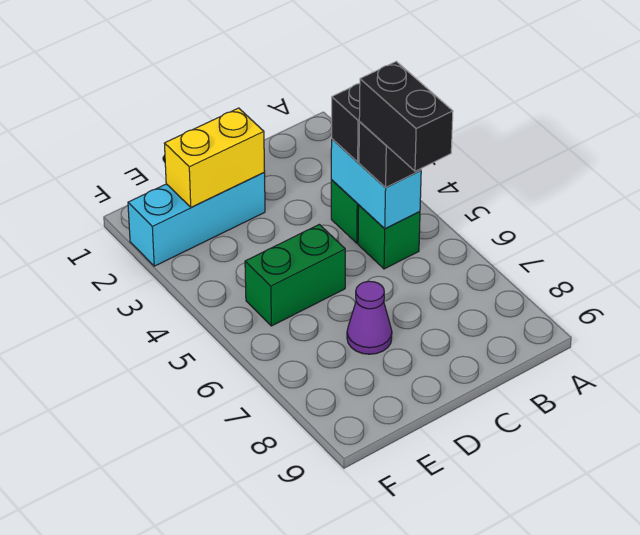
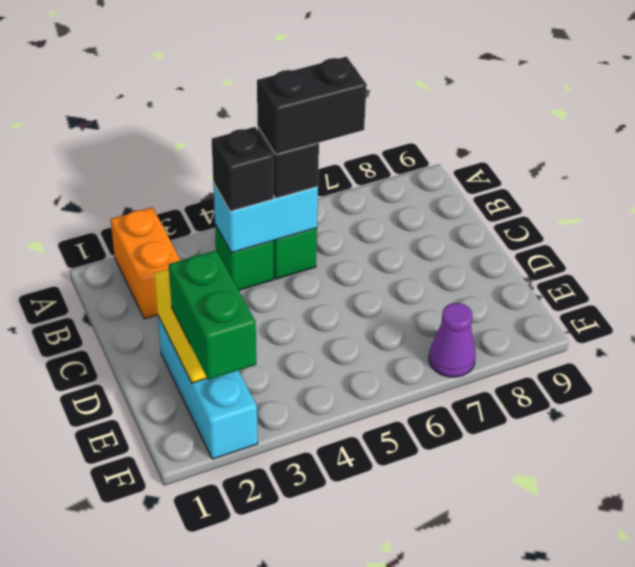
none -> orange brick A2:B2 level 1
green brick D5:E5 level 1 -> green brick E2:F2 level 3
purple cone D7 level 1 -> purple cone F7 level 1

